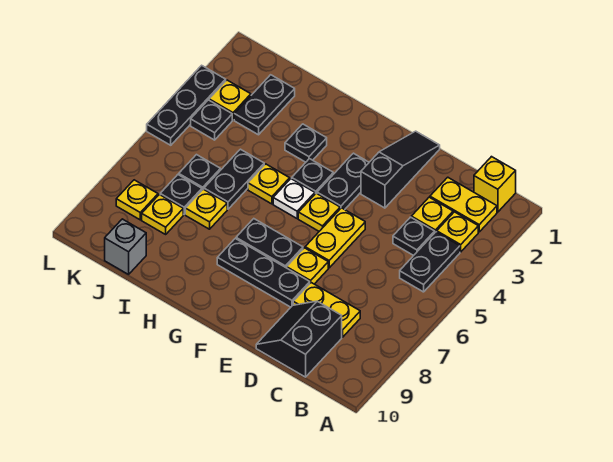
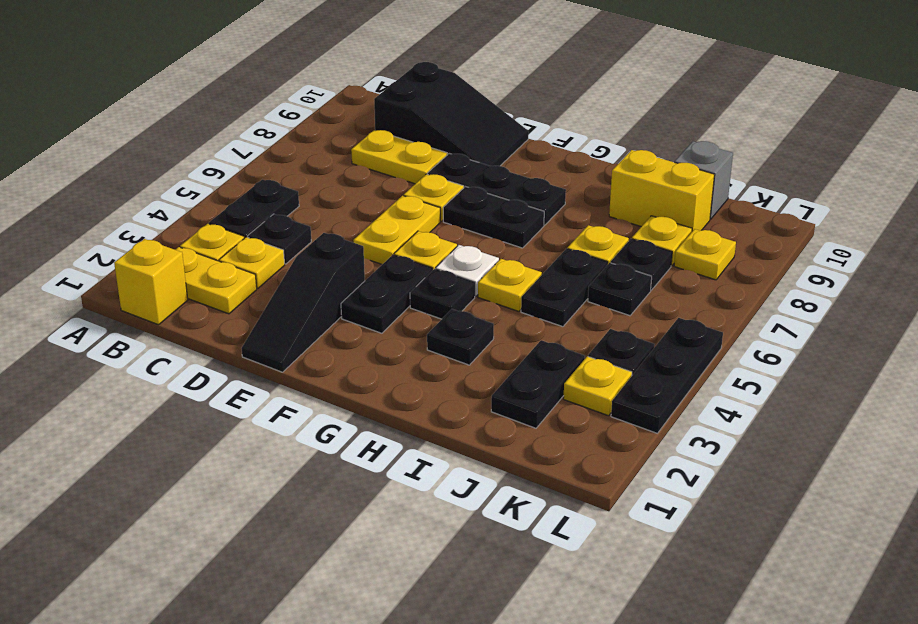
black slope C9:D10 level 1 top C -> black slope C9:E10 level 1 top C
none -> yellow brick I9:J9 level 1

